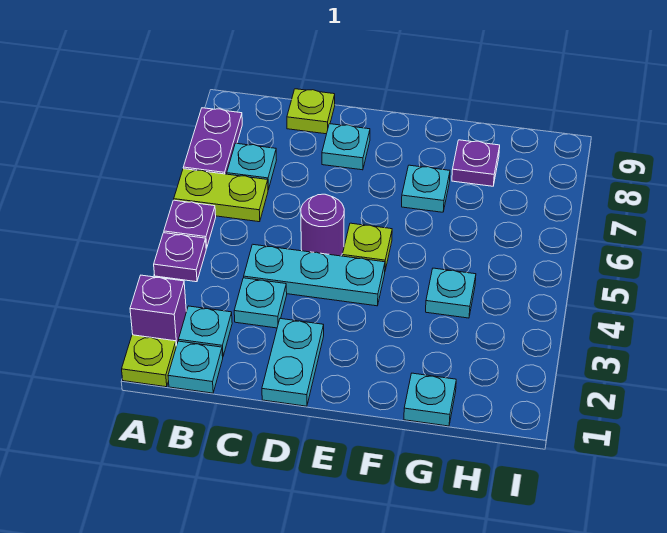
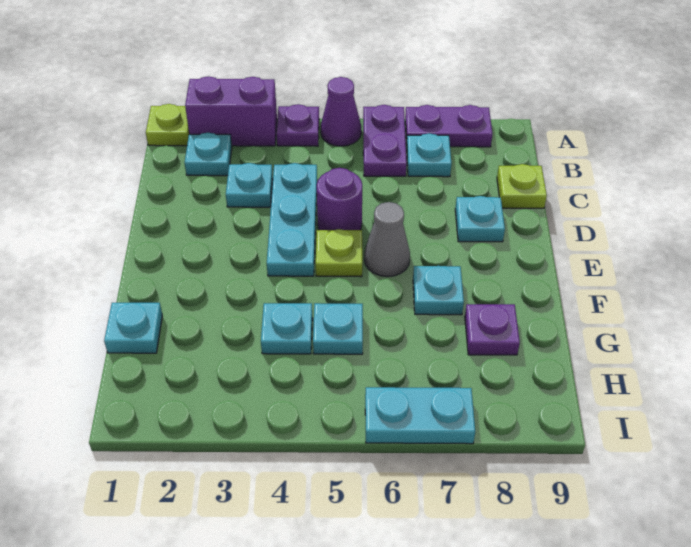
purple brick A2 level 1 -> purple brick A2:A3 level 1
purple plate A5 level 1 -> purple cone A5 level 1
lime plate A6:B6 level 1 -> purple plate A6:B6 level 1
cyan plate B1 level 1 -> cyan plate G5 level 1
cyan plate D1:D2 level 1 -> cyan plate I6:I7 level 1
none -> grey cone E6 level 1

